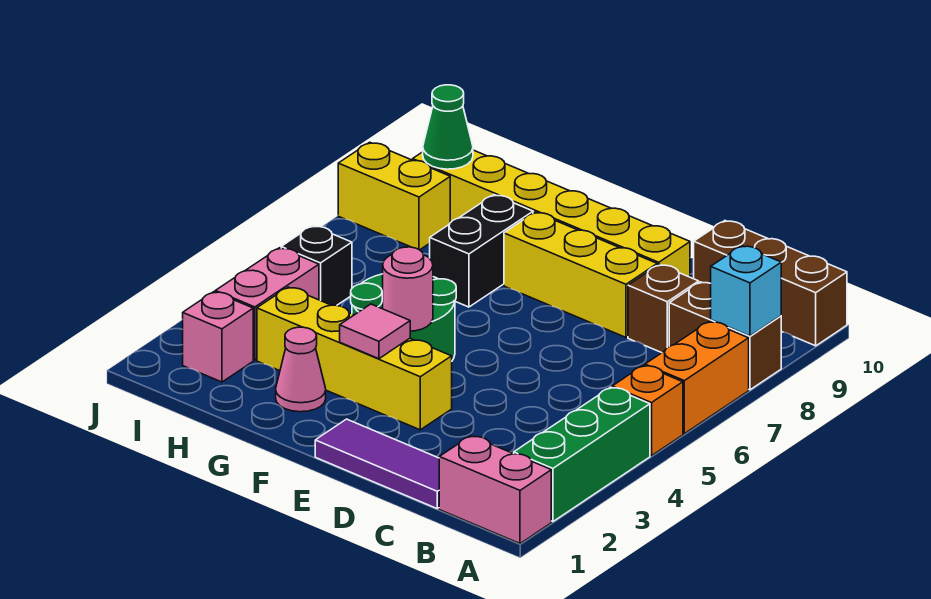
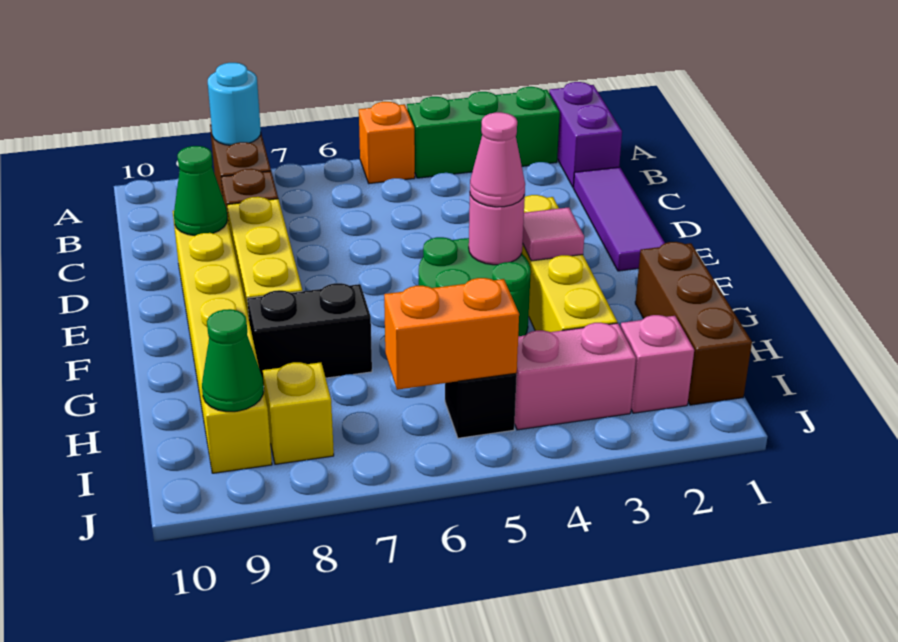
pink brick A1:B1 level 1 -> purple brick A1:B1 level 1
orange brick A6:A7 level 1 -> orange brick I5:I6 level 2
cyan brick A8 level 2 -> cyan round brick A8 level 2
brown brick A10:C10 level 1 -> brown brick G1:I1 level 1
none -> green cone D9 level 2
pink cone G2 level 1 -> pink cone F4 level 3
yellow brick I8:J8 level 1 -> yellow brick I8 level 1

